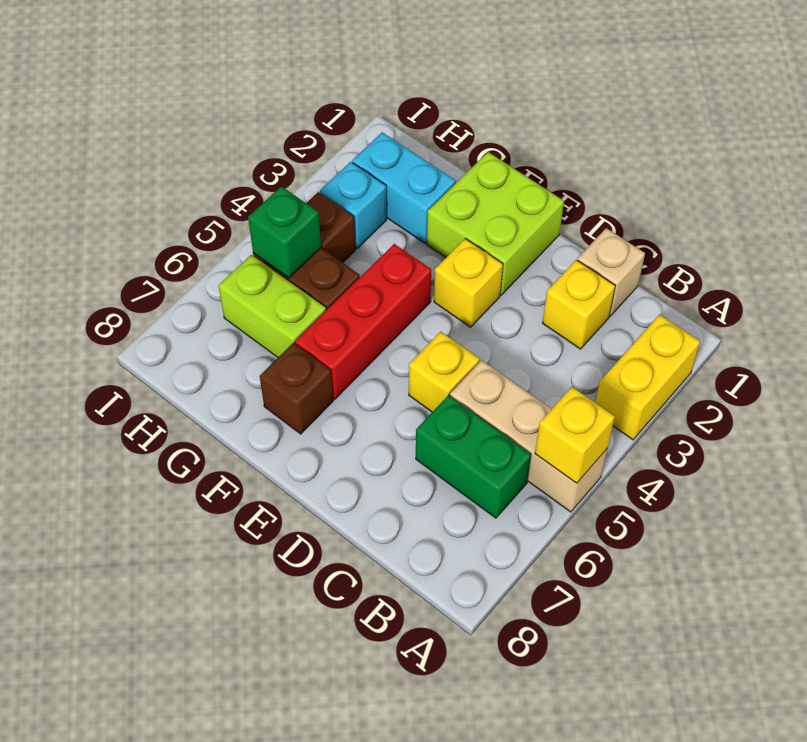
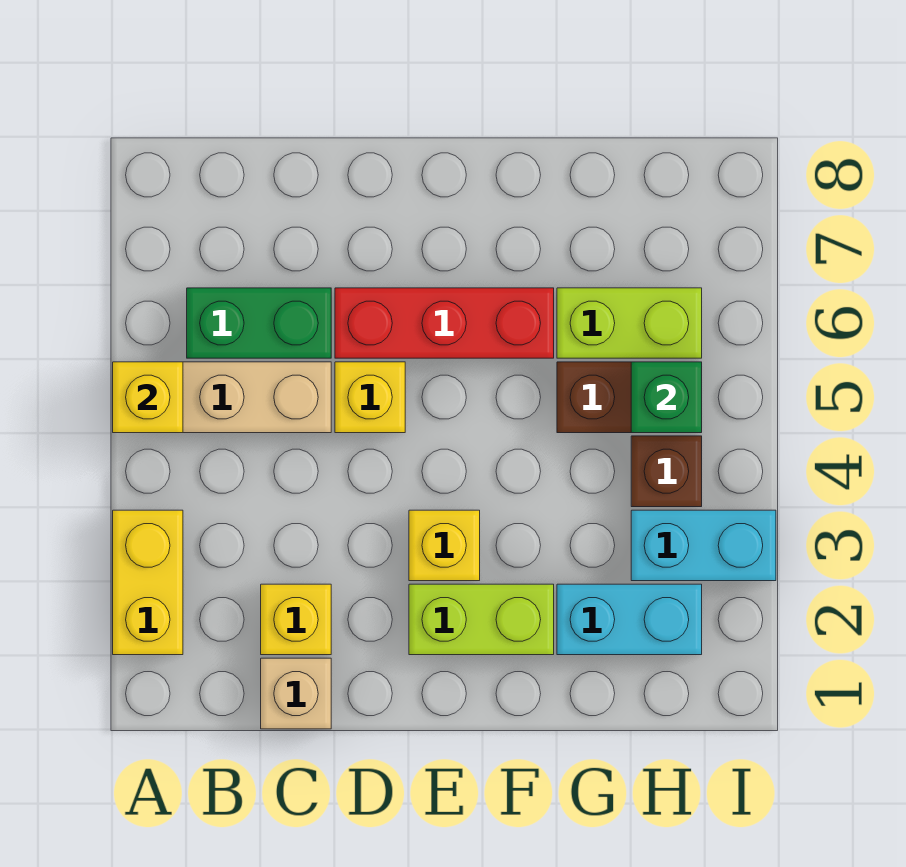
lime brick E1:F2 level 1 -> lime brick E2:F2 level 1
red brick F4:F6 level 1 -> red brick D6:F6 level 1
brown brick F7 level 1 -> none
cyan brick H3 level 1 -> cyan brick H3:I3 level 1

